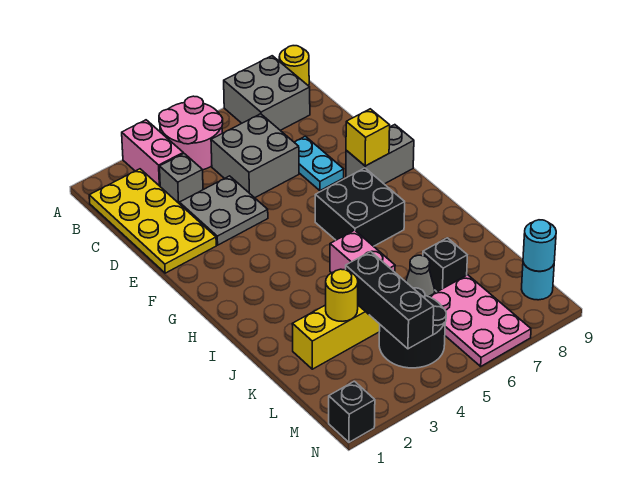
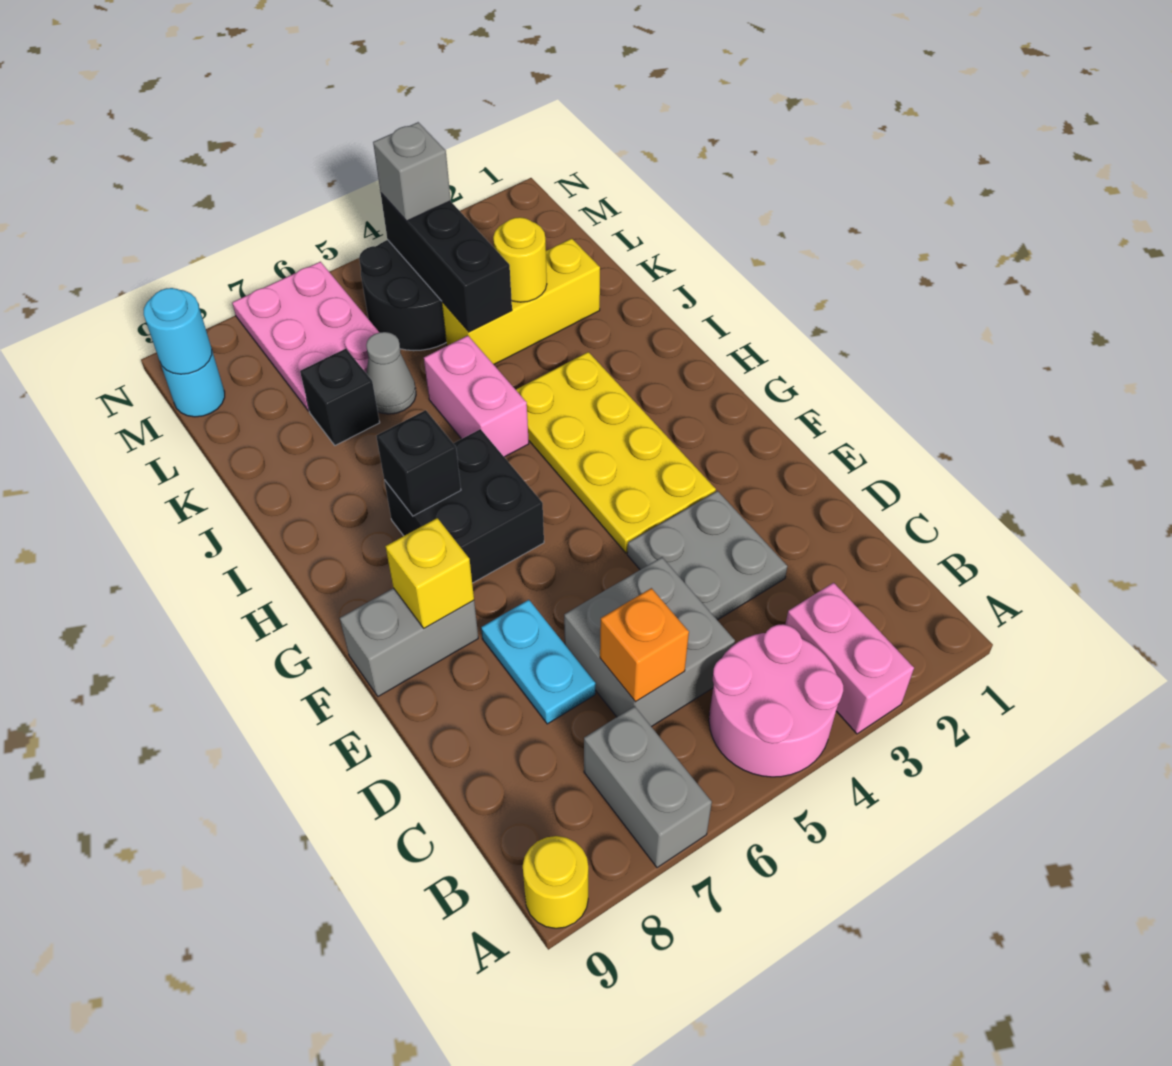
grey brick A7:B8 level 1 -> grey brick A7:B7 level 1
yellow plate B1:E2 level 1 -> yellow plate F3:I4 level 1
grey brick C3 level 1 -> grey brick M4 level 3
none -> orange brick C6 level 2
black brick N1 level 1 -> black brick H7 level 2

